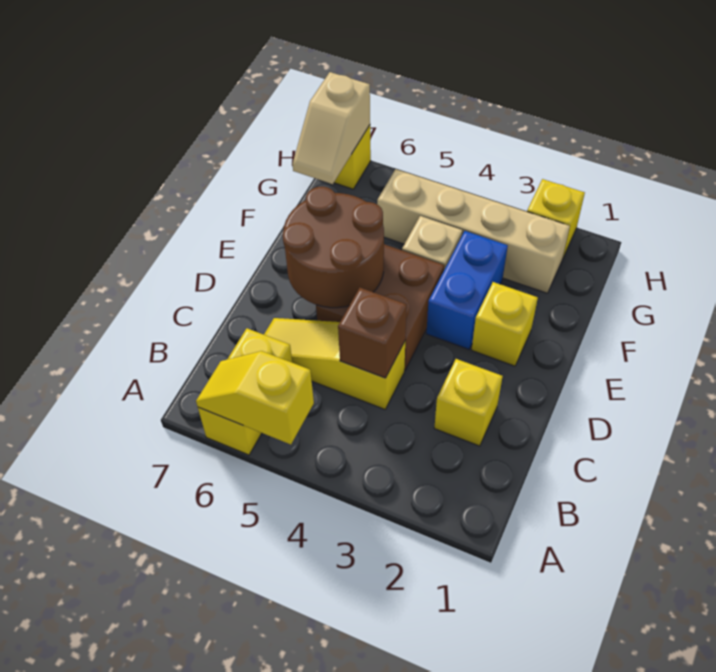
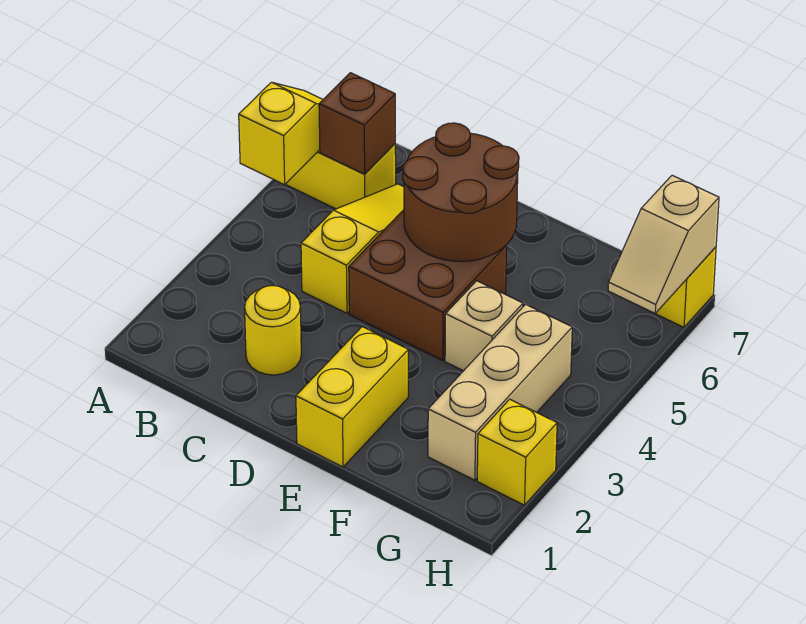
yellow brick C2 level 1 -> yellow round brick C2 level 1
brown brick C4 level 2 -> brown brick B6 level 2
yellow brick E2 level 1 -> yellow brick E1:E2 level 1
blue brick E3:F3 level 1 -> none
tan brick G2:G5 level 1 -> tan brick G2:G4 level 1
tan slope G7:H7 level 2 top H -> tan slope H6:H7 level 2 top 7

